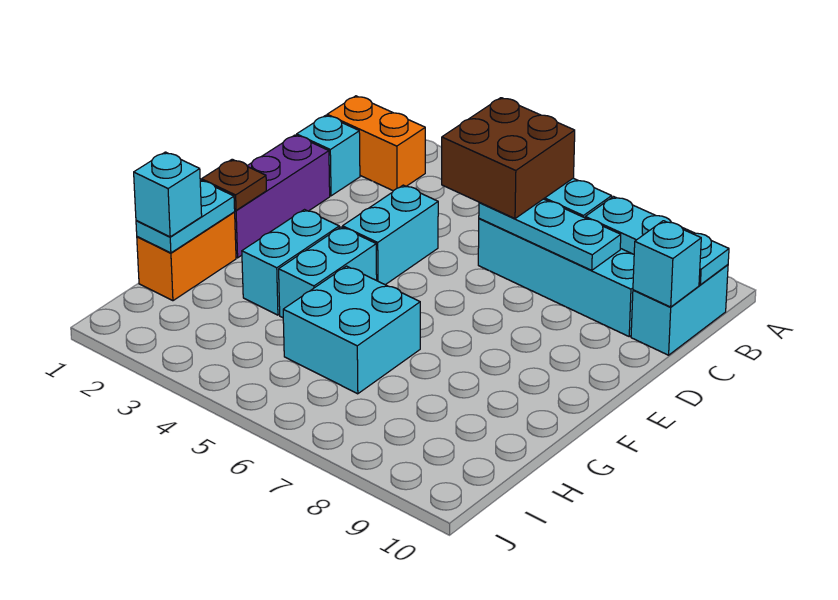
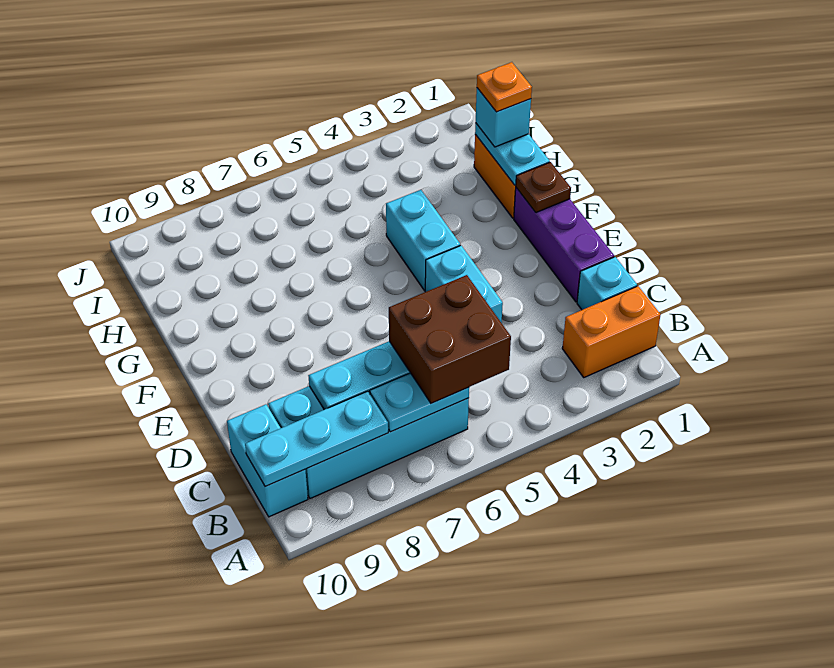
cyan brick C10 level 2 -> none
cyan brick F3:G3 level 1 -> none
cyan brick G5:H6 level 1 -> none
none -> orange plate H1 level 4

